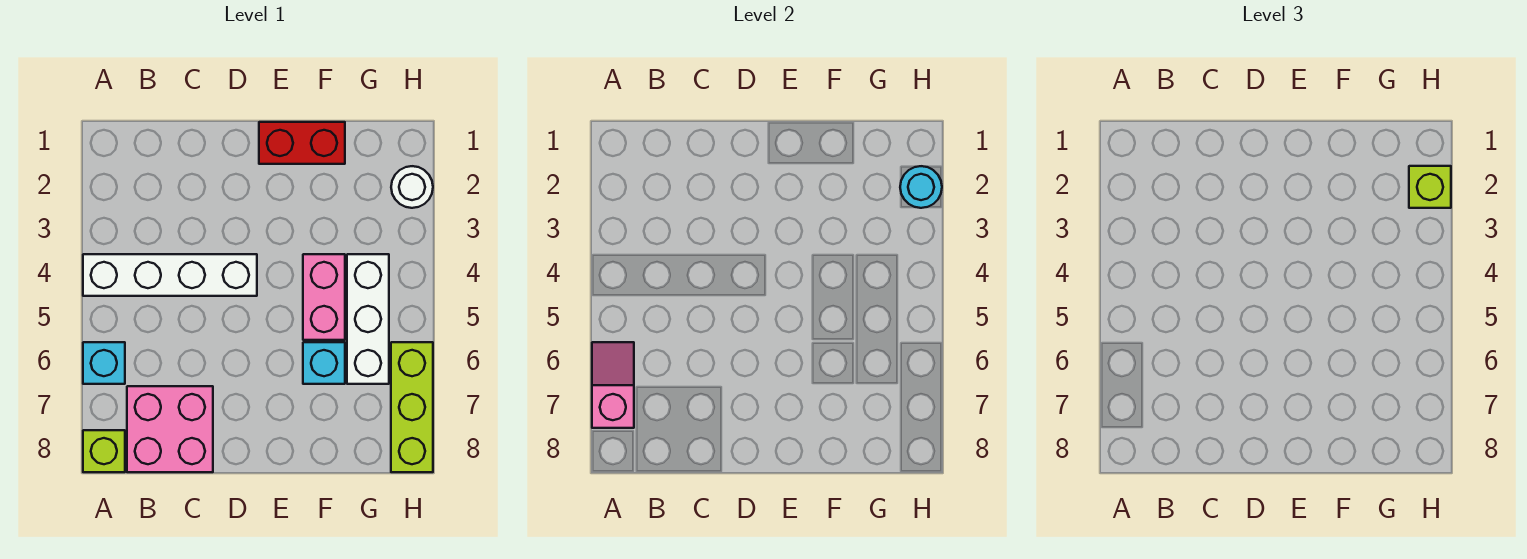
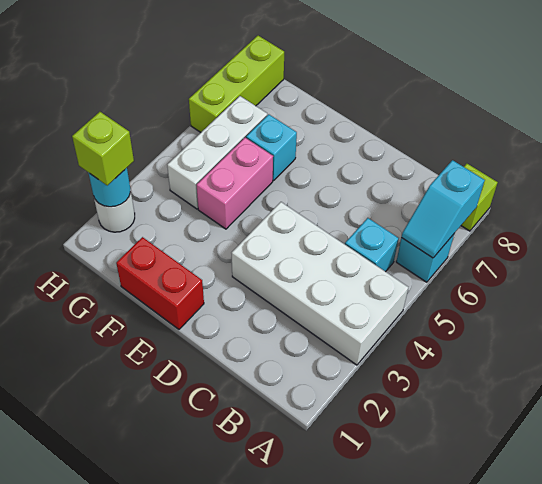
white brick A4:D4 level 1 -> white brick A3:D4 level 1
pink slope A6:A7 level 2 top 7 -> cyan slope A6:A7 level 2 top 7
none -> cyan brick B5 level 1
pink brick B7:C8 level 1 -> none

